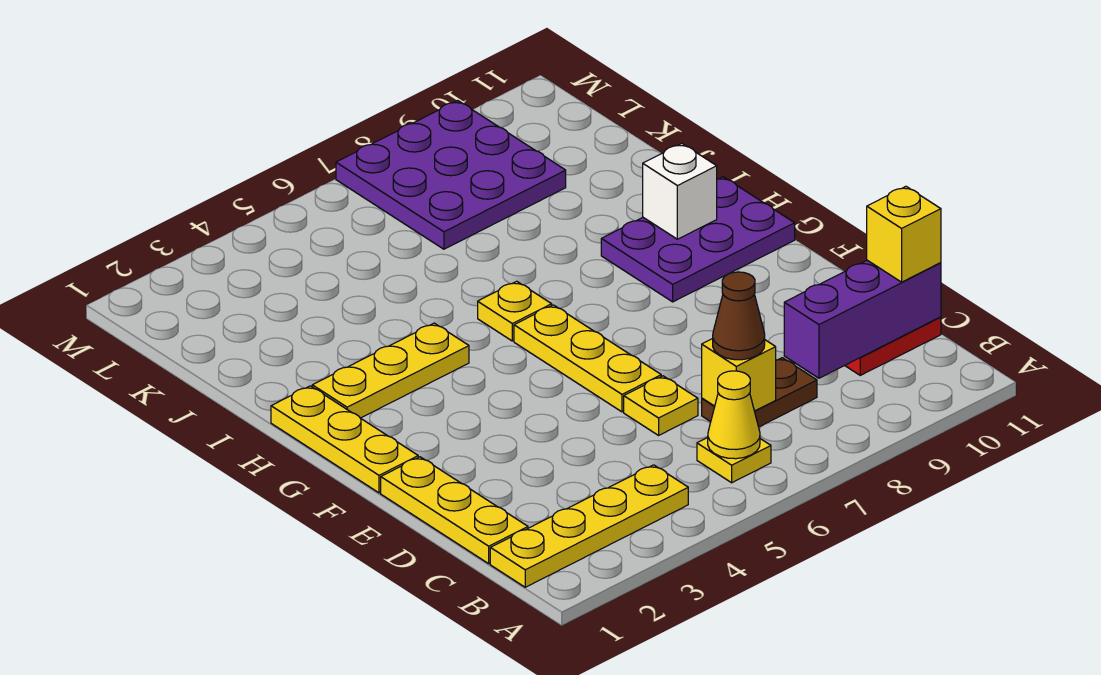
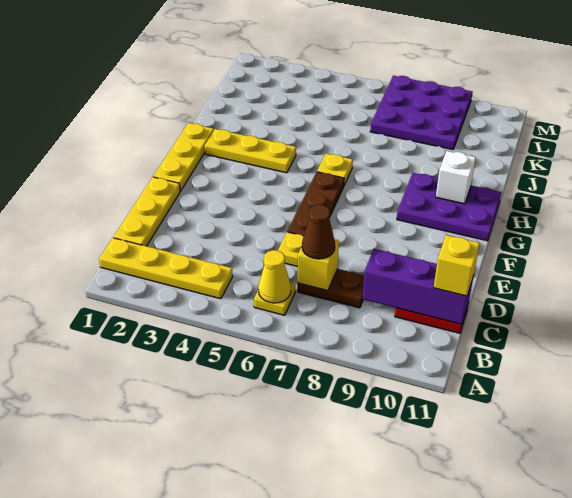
yellow plate E6:G6 level 1 -> brown plate E6:G6 level 1

